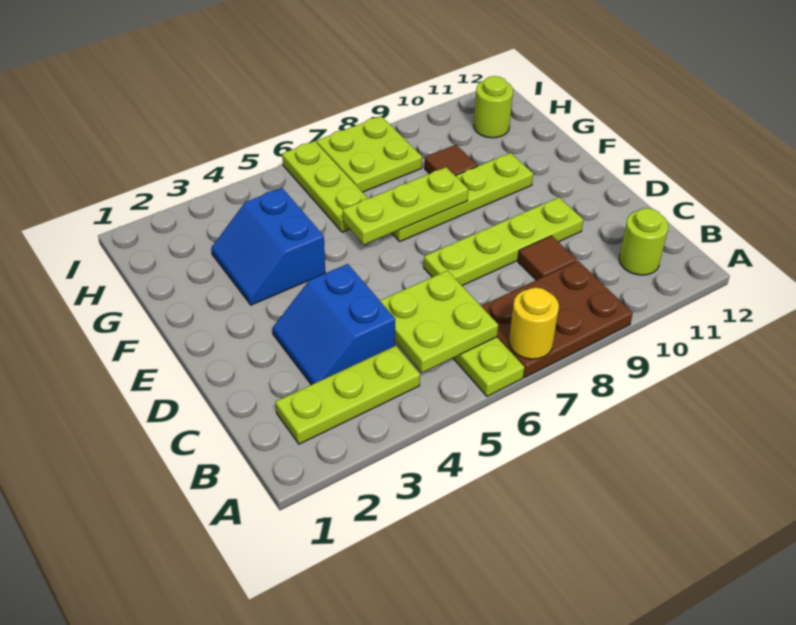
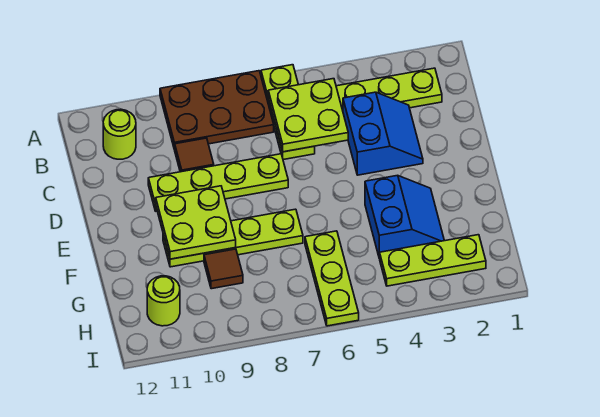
yellow round brick A7 level 2 -> none
lime plate F6:F8 level 2 -> lime plate H2:H4 level 1
lime plate H7:I8 level 1 -> lime plate E9:F10 level 2

